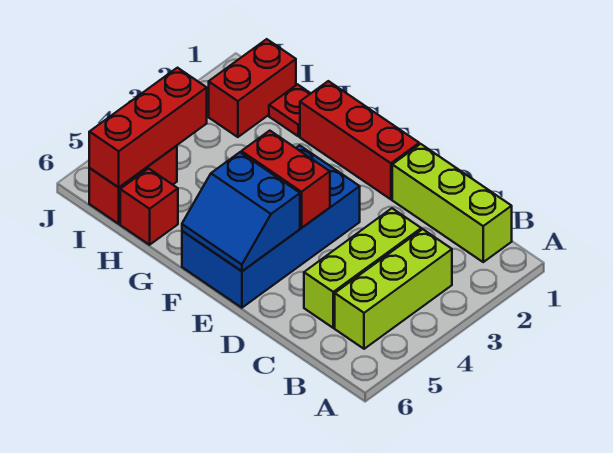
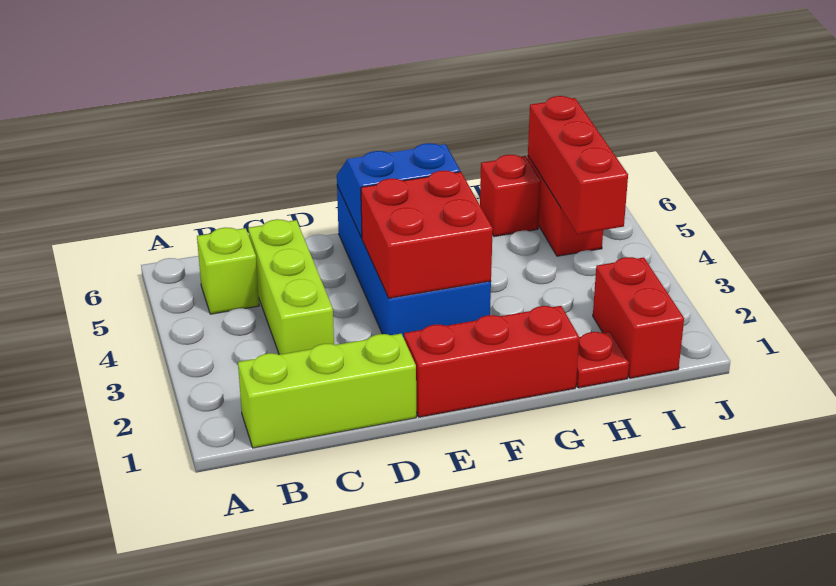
lime brick B3:B5 level 1 -> lime brick B5 level 1
red brick E4:F4 level 2 -> red brick E3:F4 level 2

